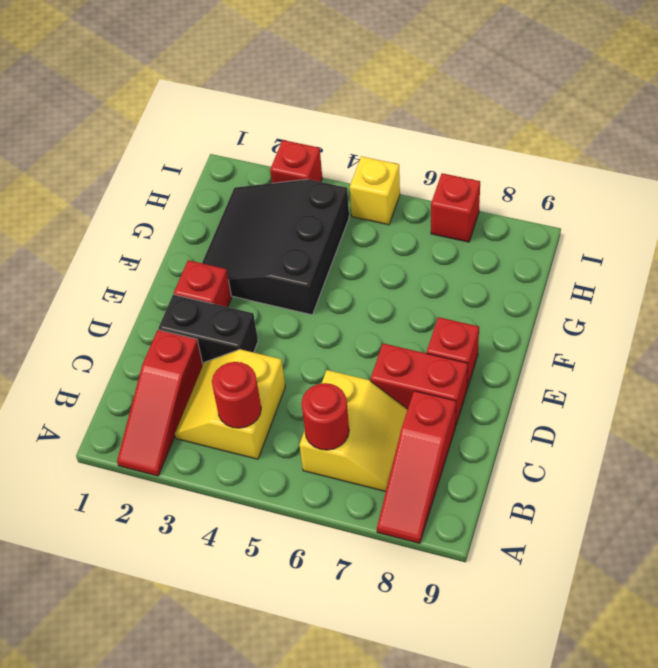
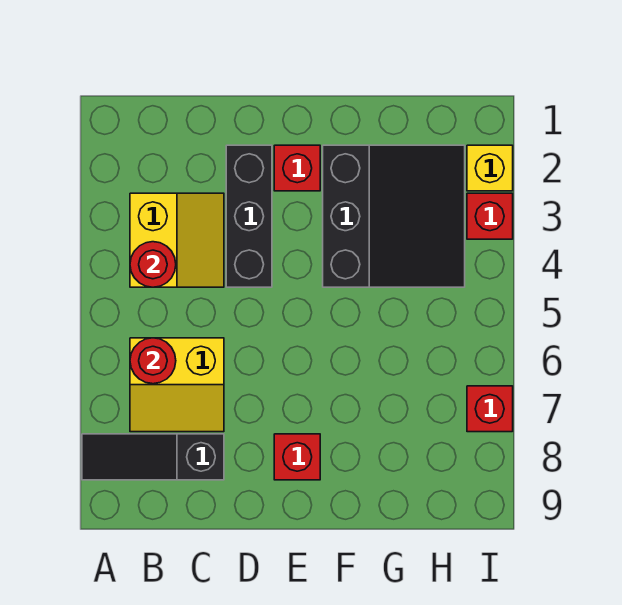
red slope A2:C2 level 1 top C -> none
red slope A8:C8 level 1 top C -> black slope A8:C8 level 1 top C
yellow slope B3:C4 level 1 top 4 -> yellow slope B3:C4 level 1 top B
black brick D2:D3 level 1 -> black brick D2:D4 level 1
red brick D7:D8 level 1 -> none
black slope F2:H4 level 1 top 4 -> black slope F2:H4 level 1 top F
yellow brick I5 level 1 -> yellow brick I2 level 1

